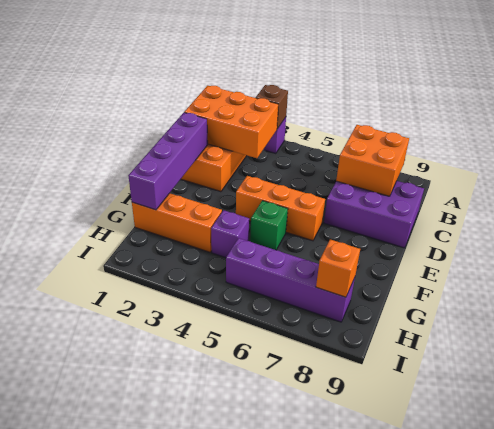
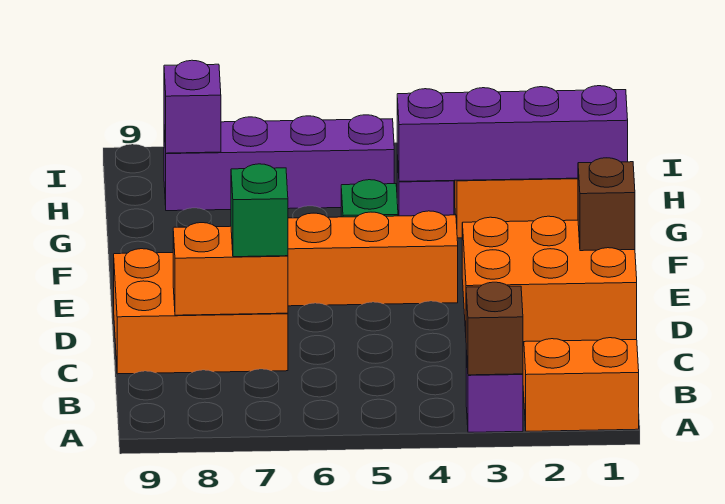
orange brick B7:C8 level 2 -> orange brick C7:C8 level 2
none -> brown brick C1 level 3
purple brick C7:D9 level 1 -> orange brick C7:D9 level 1
none -> green brick C7 level 3
purple brick D1:G1 level 2 -> purple brick G1:G4 level 2
orange brick H8 level 2 -> purple brick H8 level 2

